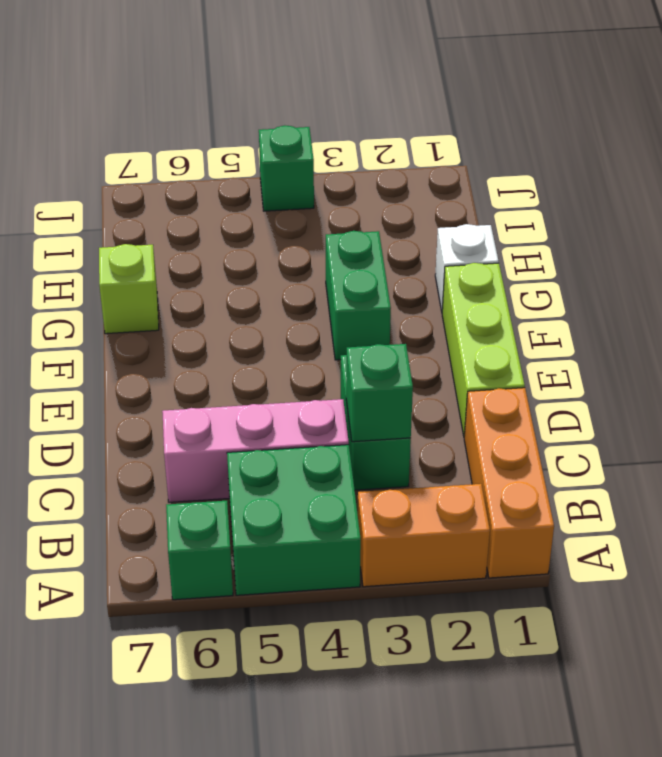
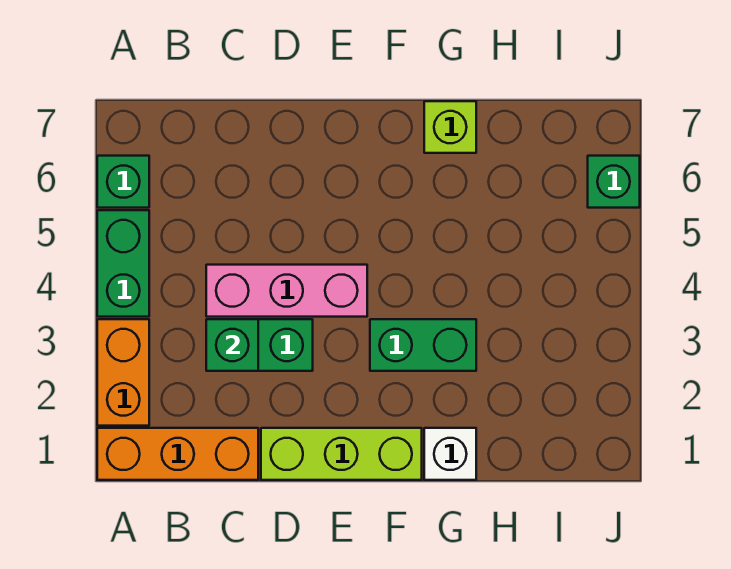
green brick A4:B5 level 1 -> green brick A4:A5 level 1
pink brick C4:C6 level 1 -> pink brick C4:E4 level 1
green brick J4 level 1 -> green brick J6 level 1

